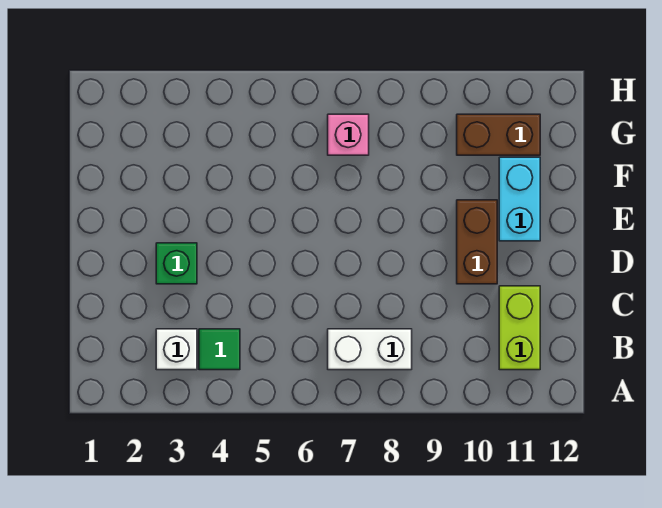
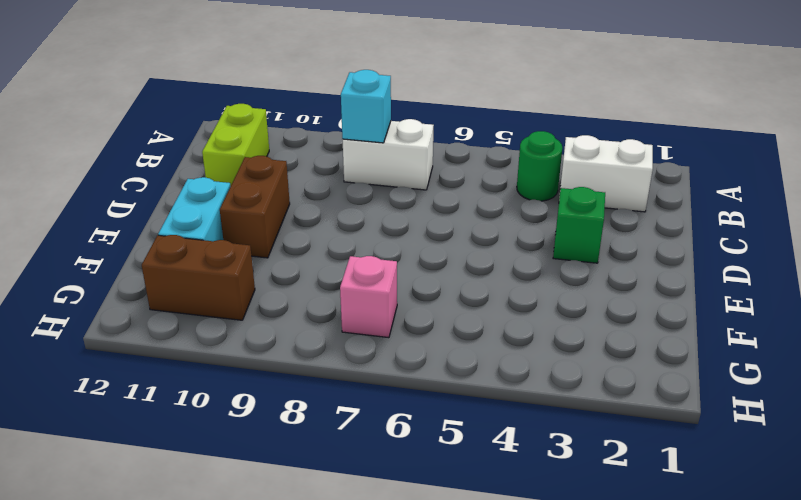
white brick B3 level 1 -> white brick B2:B3 level 1
green tile B4 level 1 -> green round brick B4 level 1
none -> cyan brick B8 level 2

